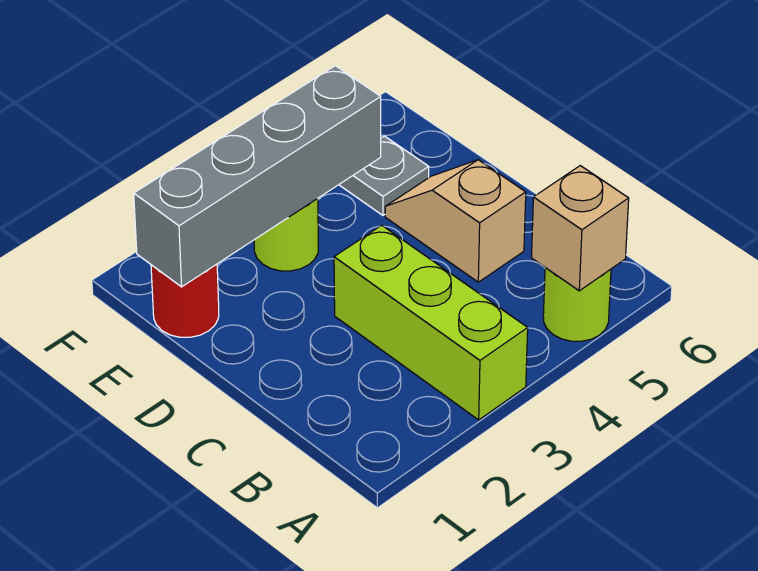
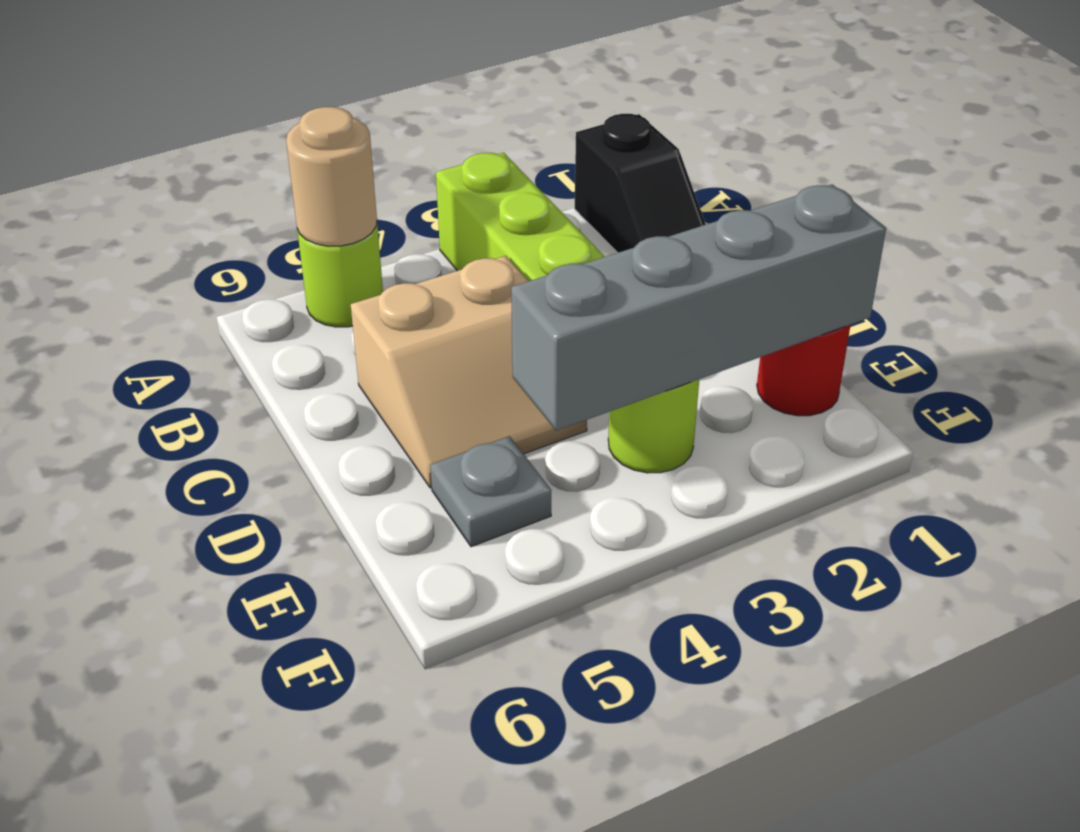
none -> black slope A1:B1 level 1 top A
tan brick A5 level 2 -> tan round brick A5 level 2
tan slope C5:D5 level 1 top C -> tan slope C4:D5 level 1 top C

